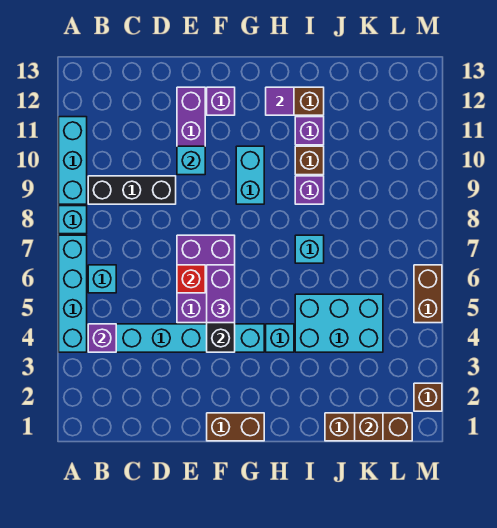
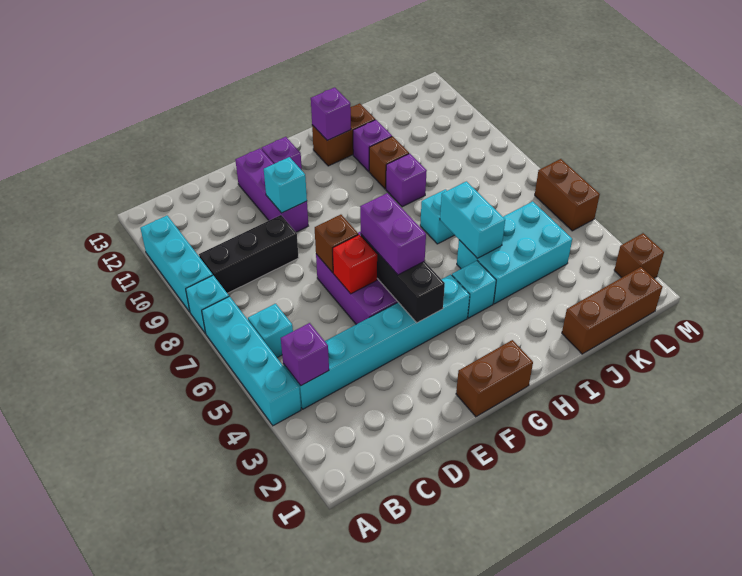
cyan brick G9:G10 level 1 -> cyan brick I5:I6 level 2
purple tile H12 level 2 -> purple brick H12 level 2
brown brick K1 level 2 -> brown brick E7 level 2

